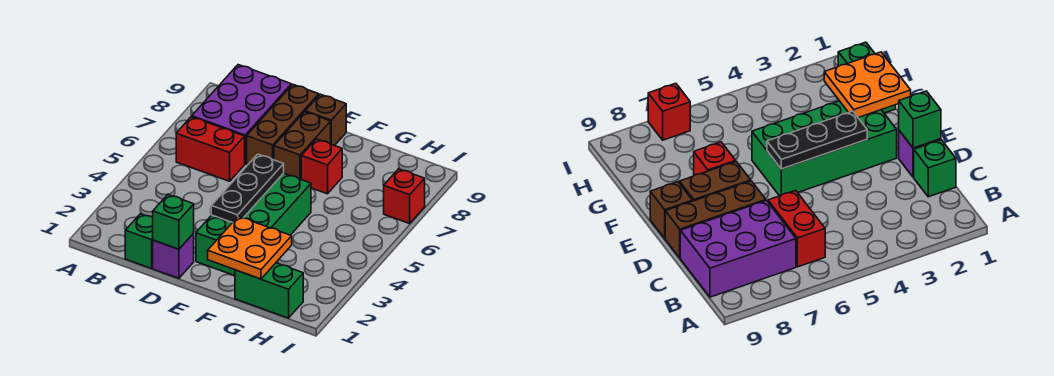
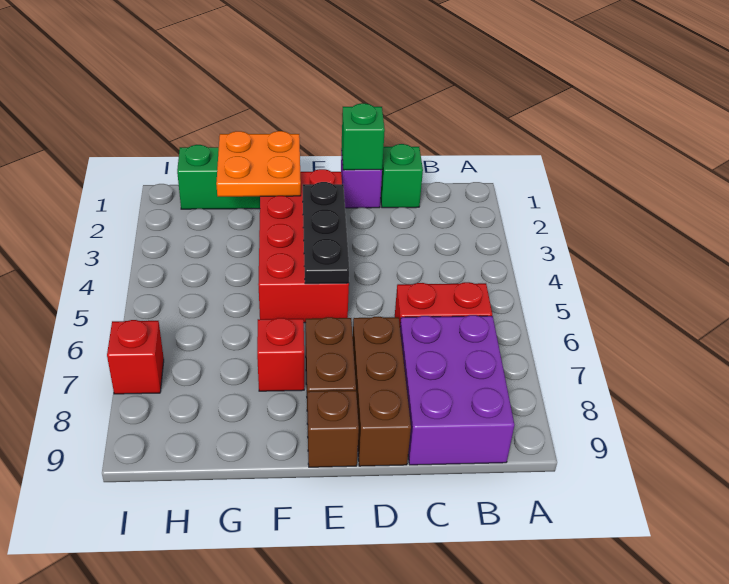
green brick E2:F5 level 1 -> red brick E2:F5 level 1

